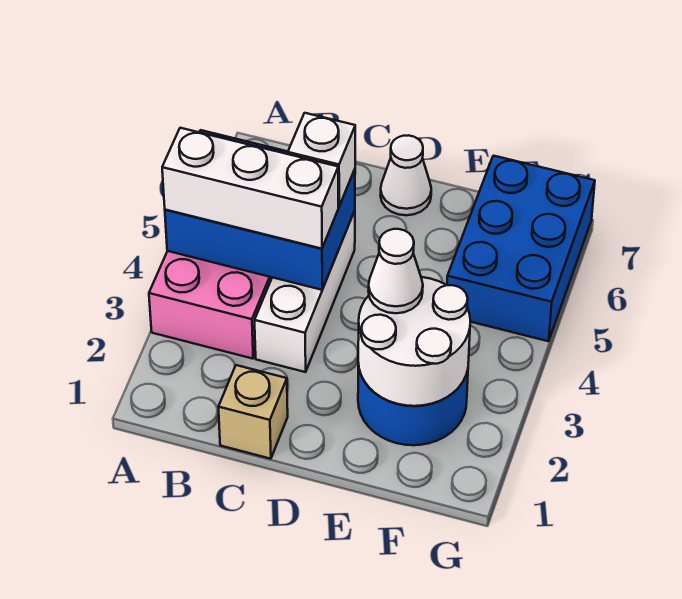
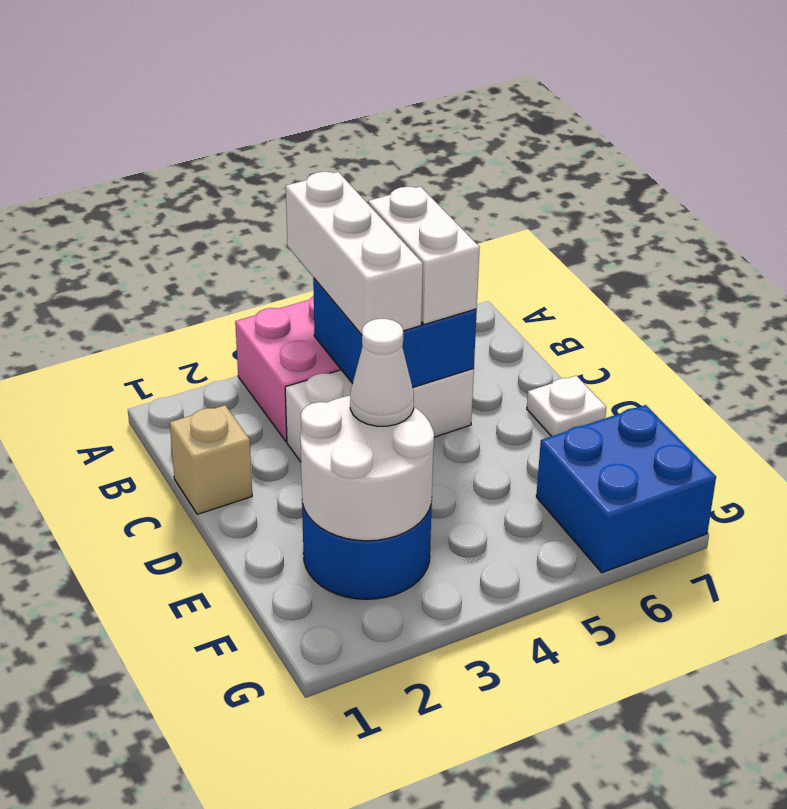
blue brick A4:C5 level 2 -> blue brick B4:C5 level 2
white brick C5 level 3 -> white brick B5:C5 level 3
white cone D7 level 1 -> white plate D7 level 1
blue brick F5:G7 level 1 -> blue brick F6:G7 level 1

